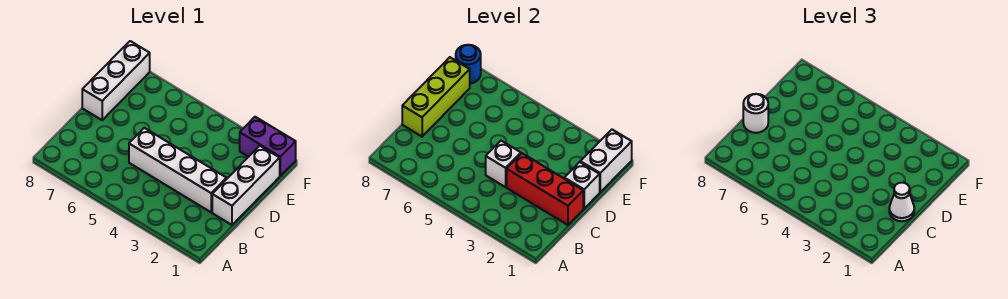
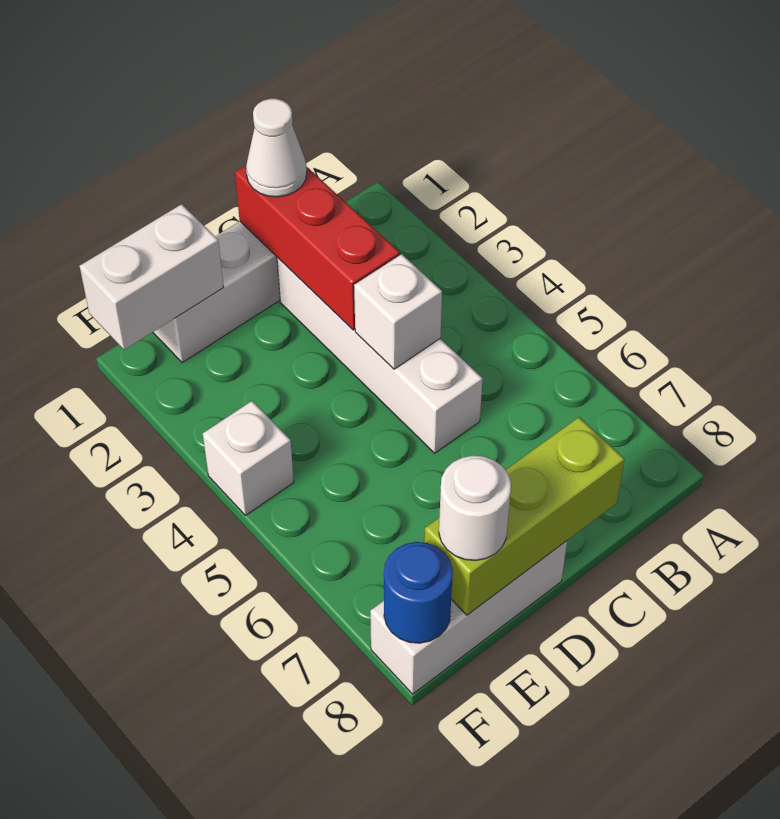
white round brick C8 level 3 -> white round brick E8 level 3
white brick D1 level 2 -> white brick F4 level 1
purple brick F1:F2 level 1 -> none

